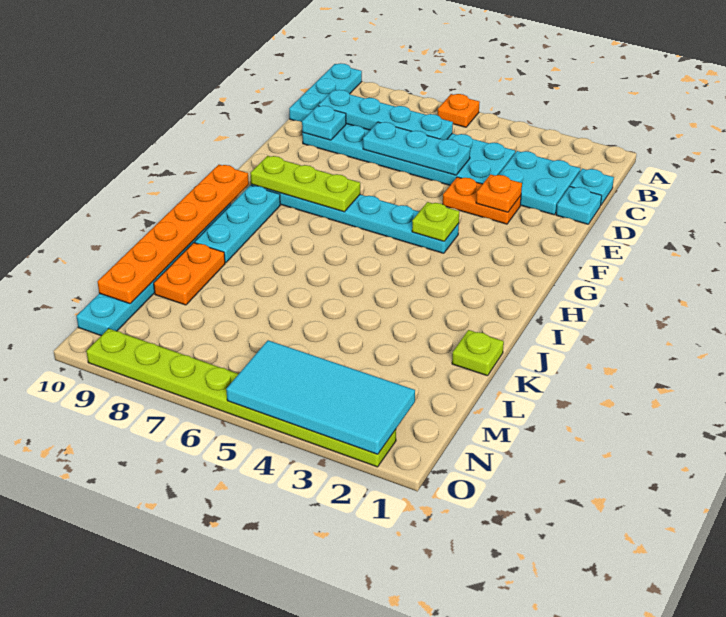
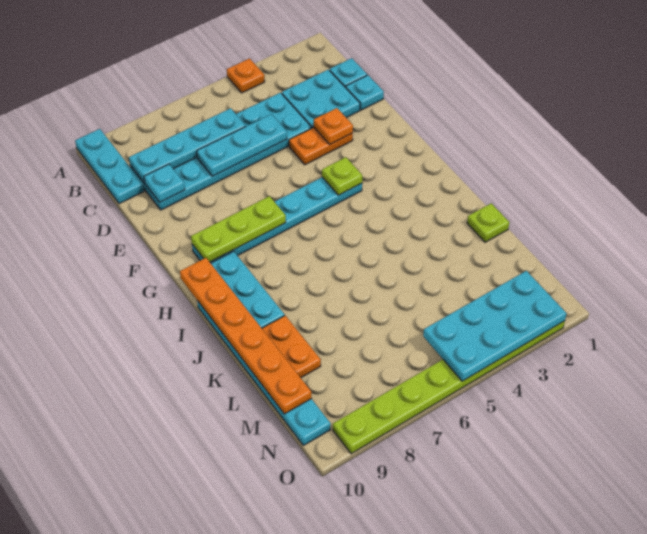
orange plate A6 level 1 -> orange plate A4 level 1
cyan tile N2:O5 level 2 -> cyan plate N2:O5 level 2

